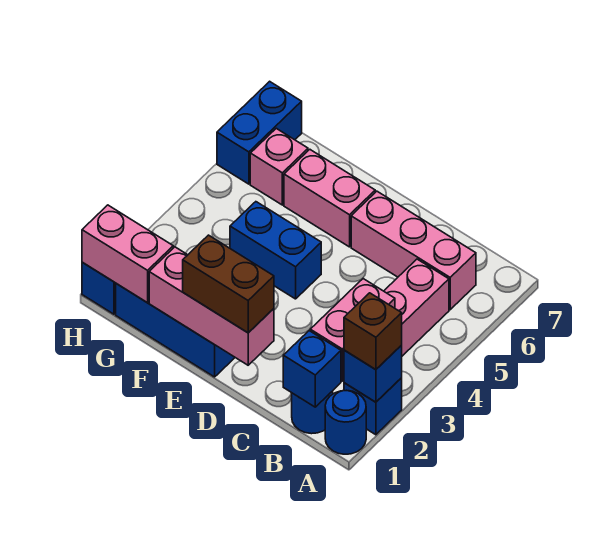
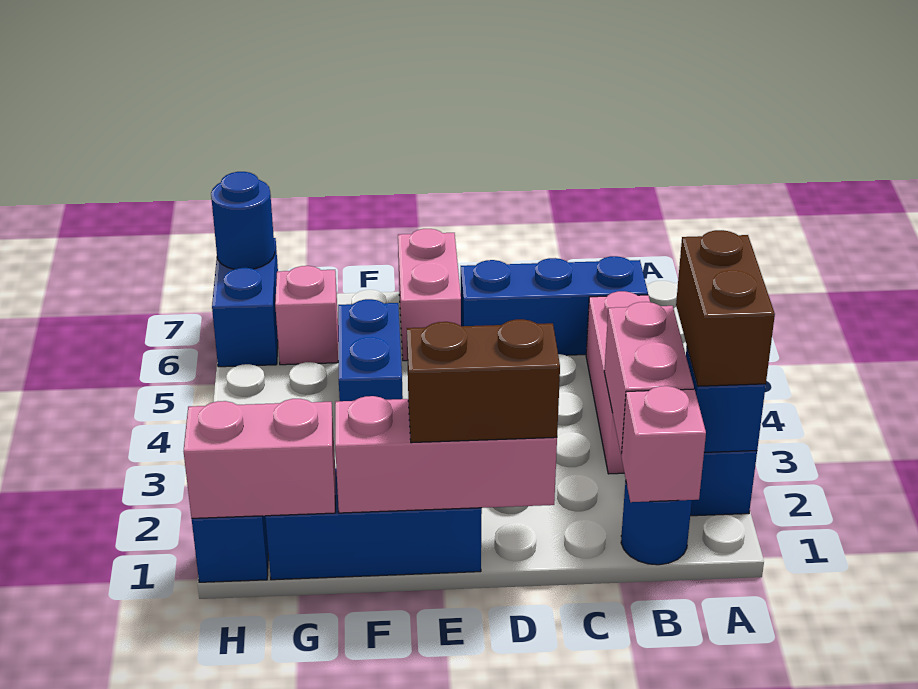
blue round brick A1 level 1 -> blue round brick H7 level 2
brown brick A2 level 3 -> brown brick A2:A3 level 3
blue brick B1 level 2 -> pink brick B1 level 2
pink brick B6:D6 level 1 -> blue brick B6:D6 level 1
blue brick E4:F4 level 1 -> blue brick F4:F5 level 1
pink brick E6:F6 level 1 -> pink brick E6:E7 level 1

